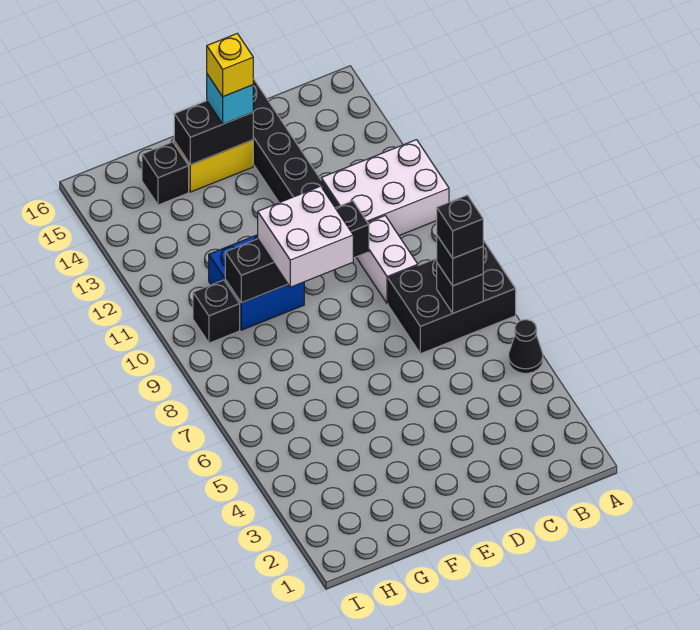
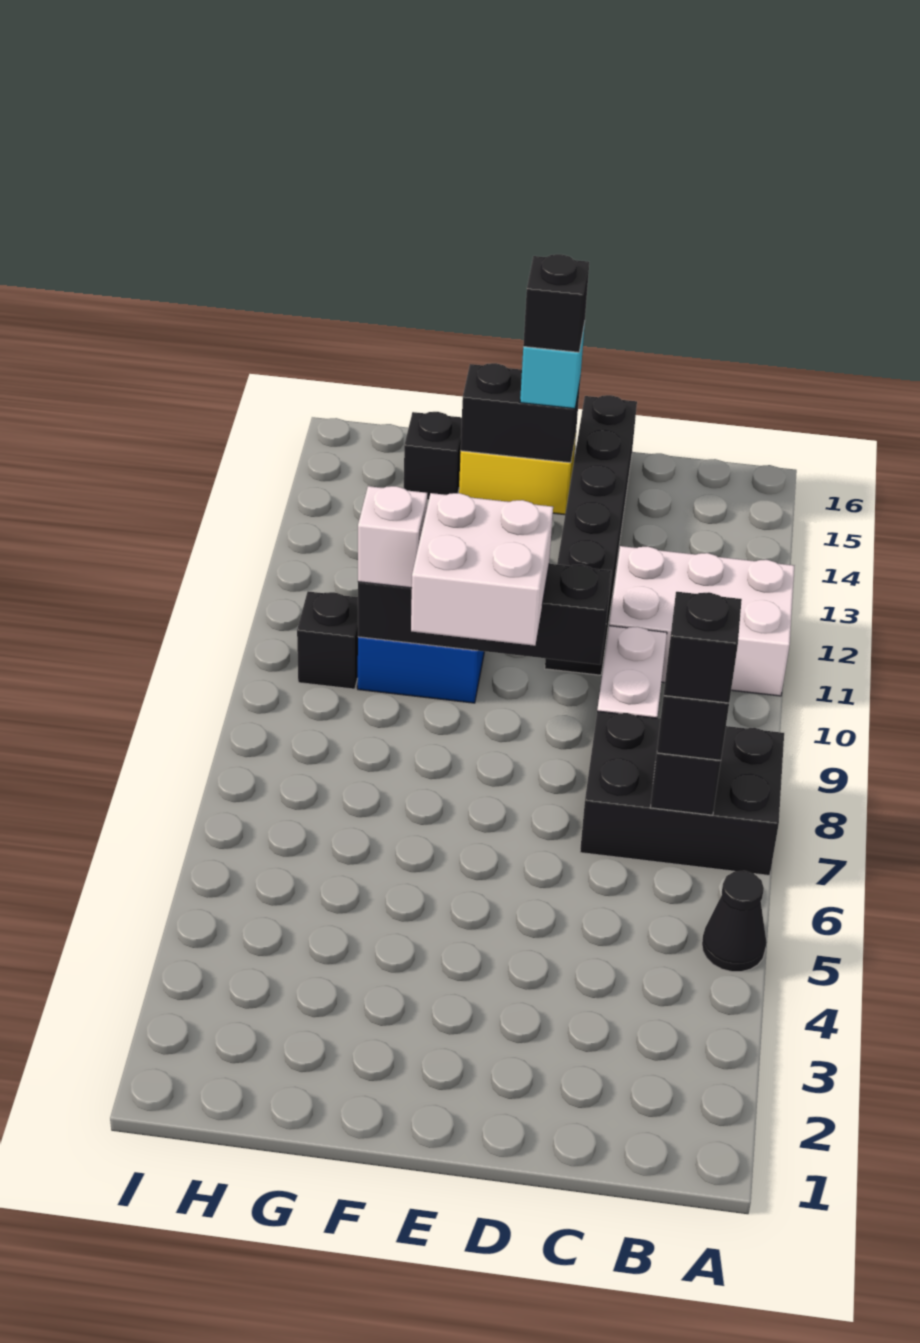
yellow brick E15 level 4 -> black brick E15 level 4
none -> white brick G10 level 3

